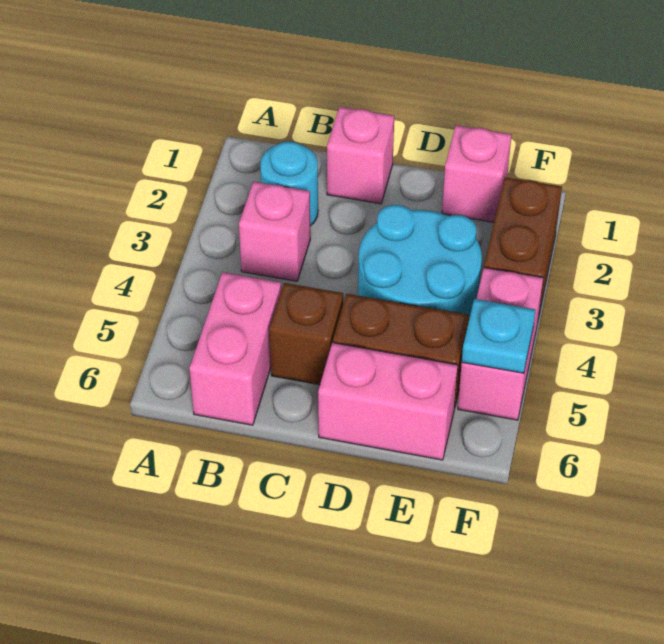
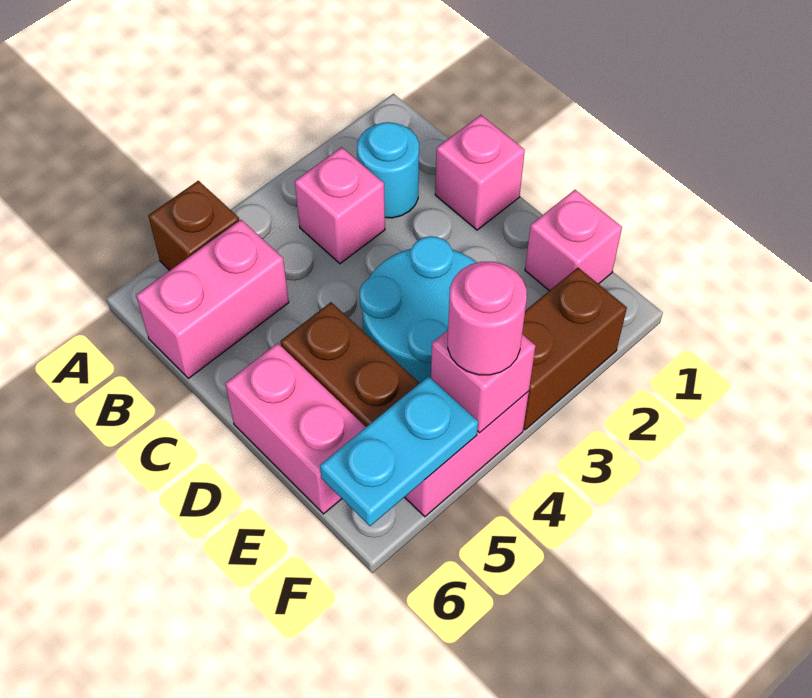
brown brick C5 level 1 -> brown brick A5 level 1
none -> pink brick F4 level 2
none -> pink round brick F4 level 3
cyan plate F5 level 2 -> cyan plate F5:F6 level 2

